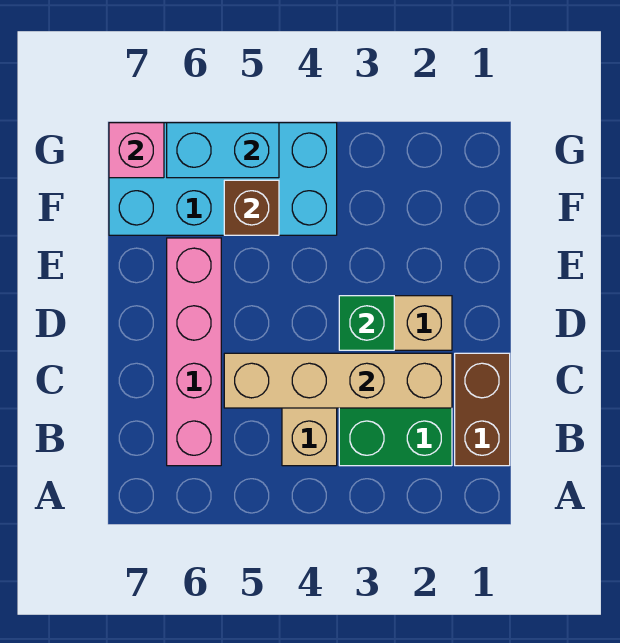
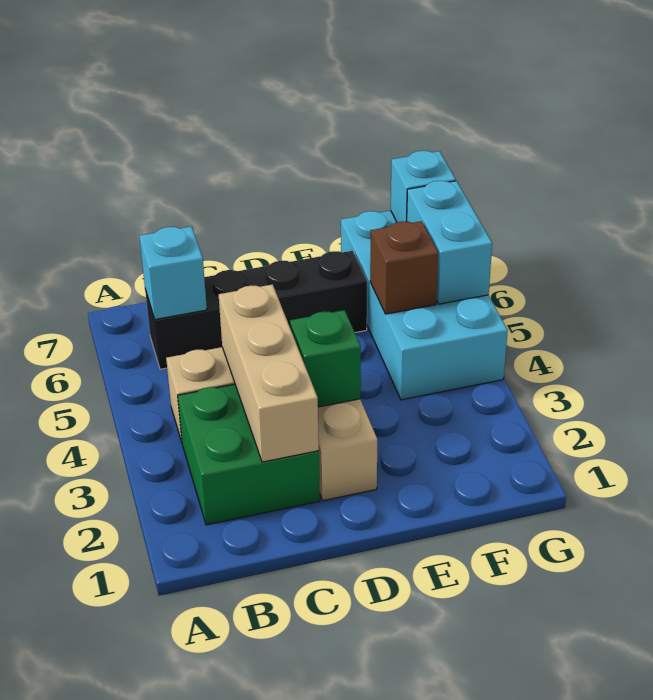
brown brick B1:C1 level 1 -> none
pink brick B6:E6 level 1 -> black brick B6:E6 level 1
none -> cyan brick B6 level 2
tan brick C2:C5 level 2 -> tan brick C2:C4 level 2
pink brick G7 level 2 -> cyan brick G7 level 2

